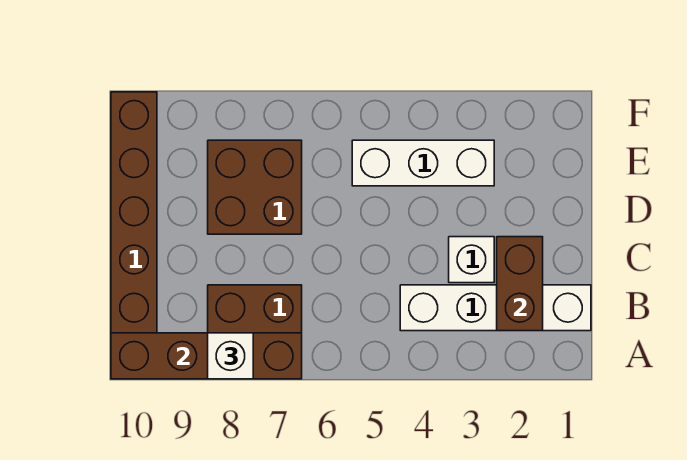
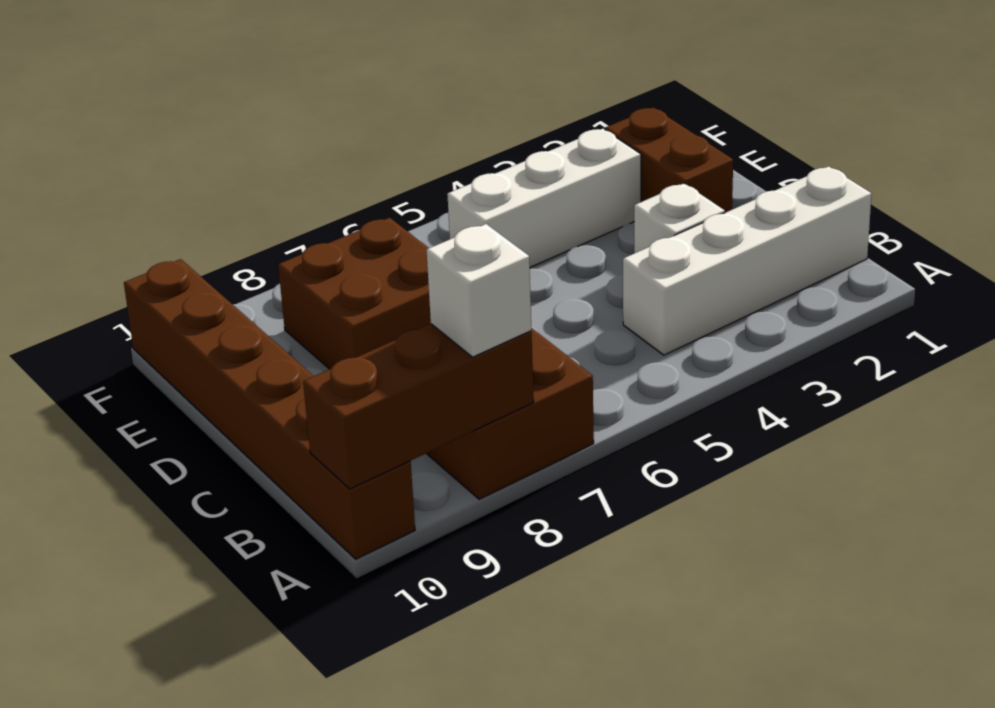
brown brick A7:A10 level 2 -> brown brick A8:A10 level 2
brown brick B2:C2 level 2 -> brown brick D2:E2 level 1

